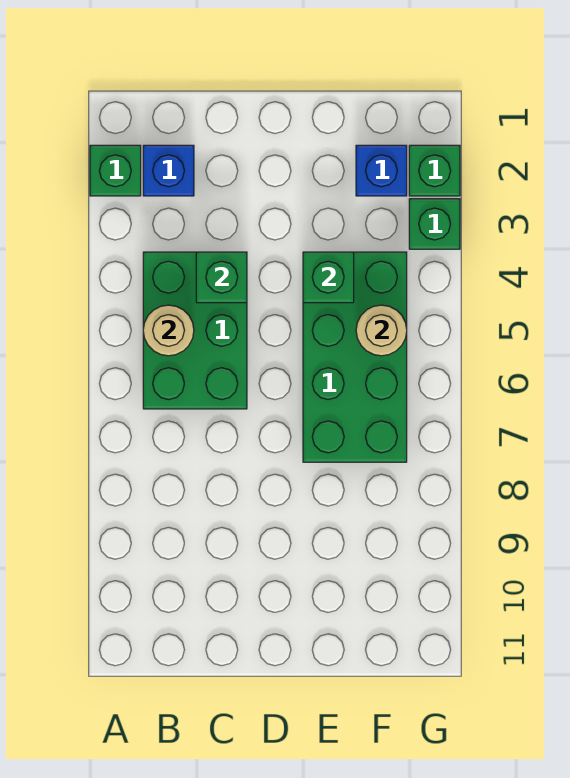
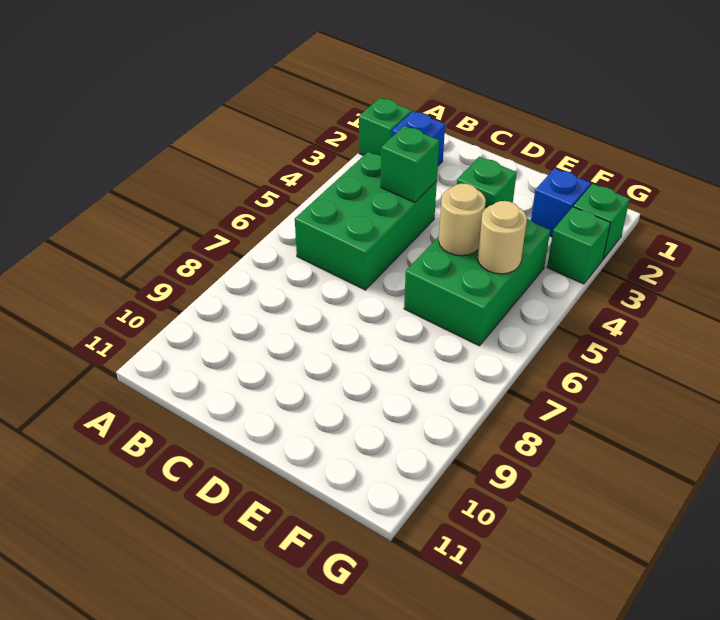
tan round brick B5 level 2 -> tan round brick E5 level 2
green brick E4:F7 level 1 -> green brick E4:F6 level 1

